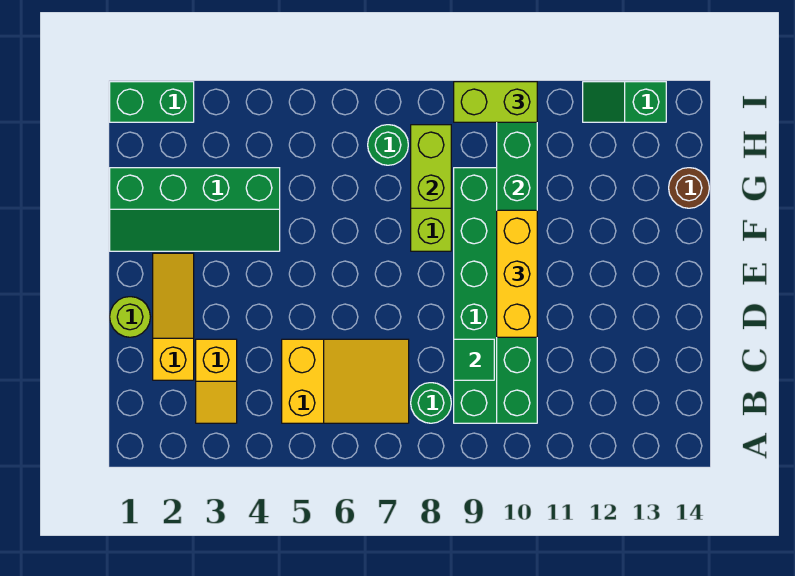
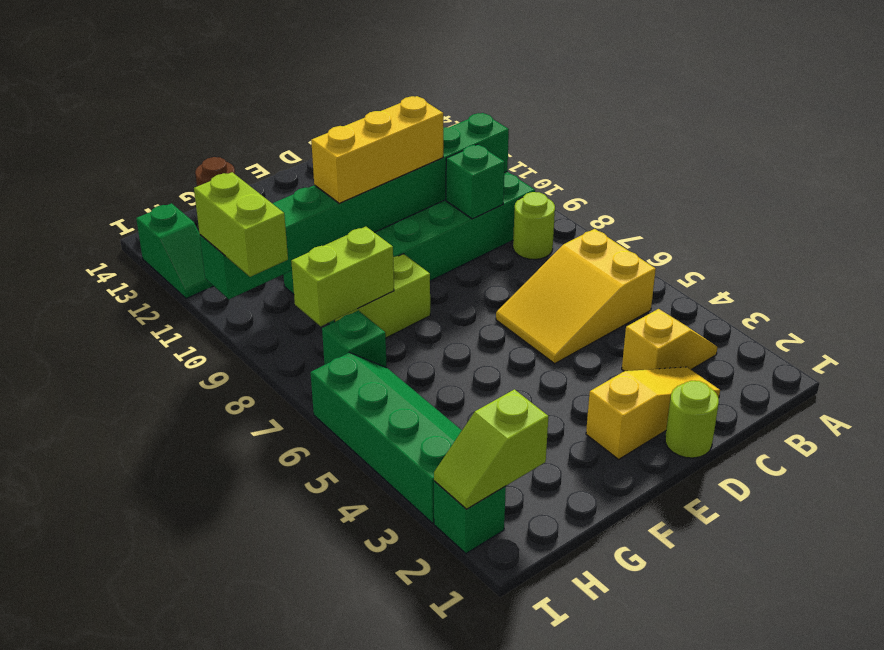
yellow slope B5:C7 level 1 top 5 -> yellow slope B5:D6 level 1 top B
green round brick B8 level 1 -> lime round brick B8 level 1
yellow slope C2:E2 level 1 top C -> yellow slope C2:E2 level 1 top E
green tile C9 level 2 -> green brick C9 level 2
green slope F1:G4 level 1 top G -> green slope H3:I6 level 1 top I
none -> lime slope H2:I2 level 2 top H
green round brick H7 level 1 -> green brick H7 level 1
green brick I1:I2 level 1 -> green brick I2 level 1

